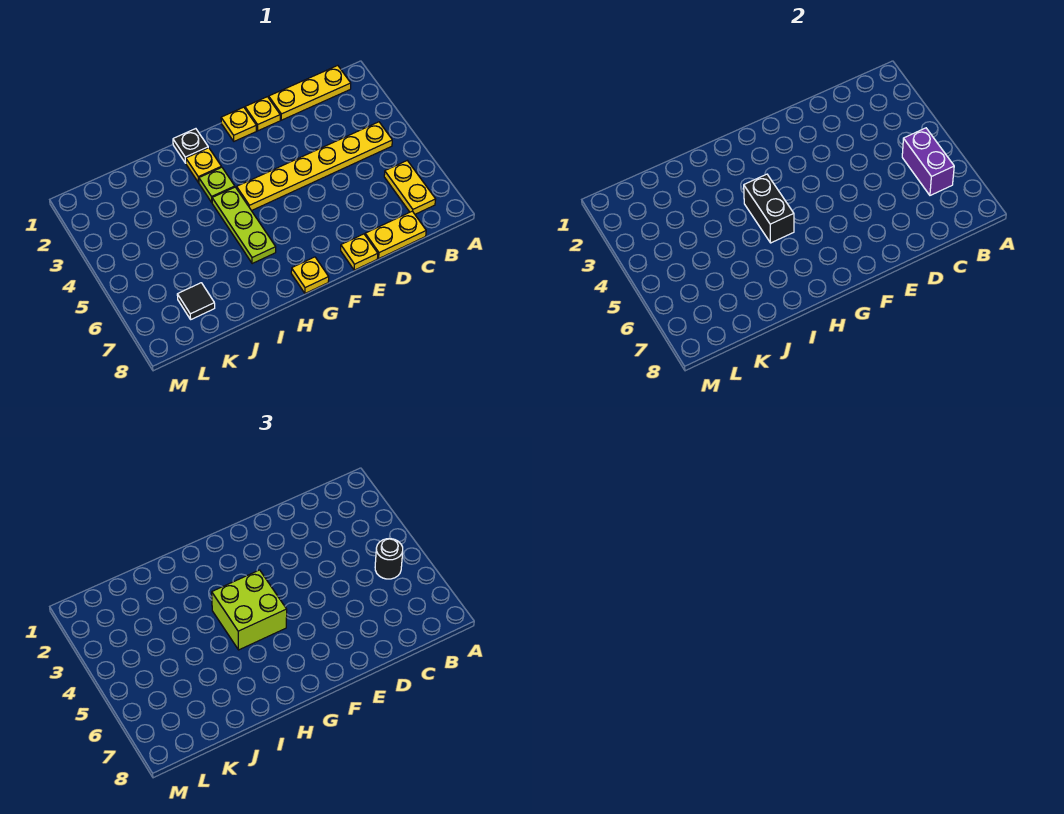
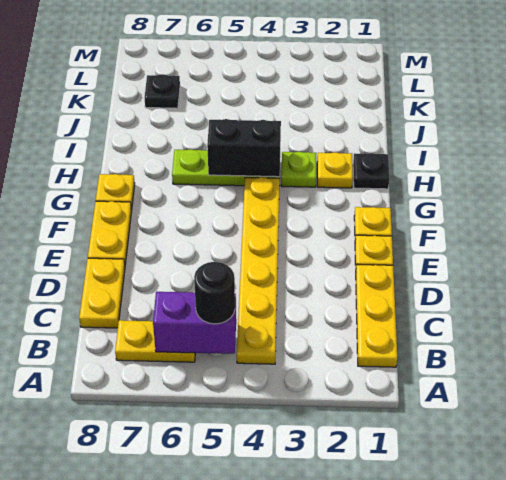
yellow plate E8 level 1 -> yellow plate E8:F8 level 1
lime brick G4:H5 level 3 -> none
black tile K7 level 1 -> black plate K7 level 1

